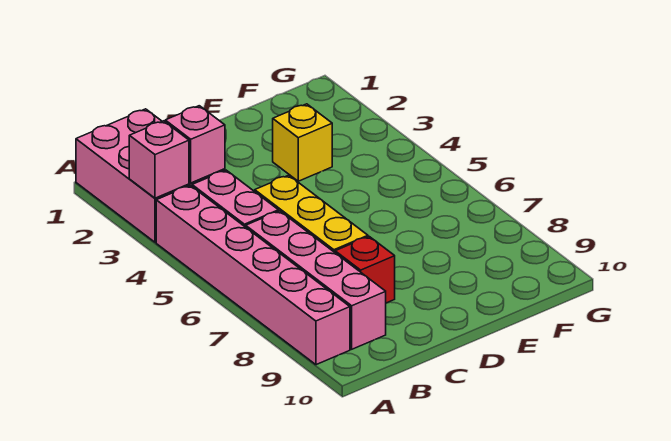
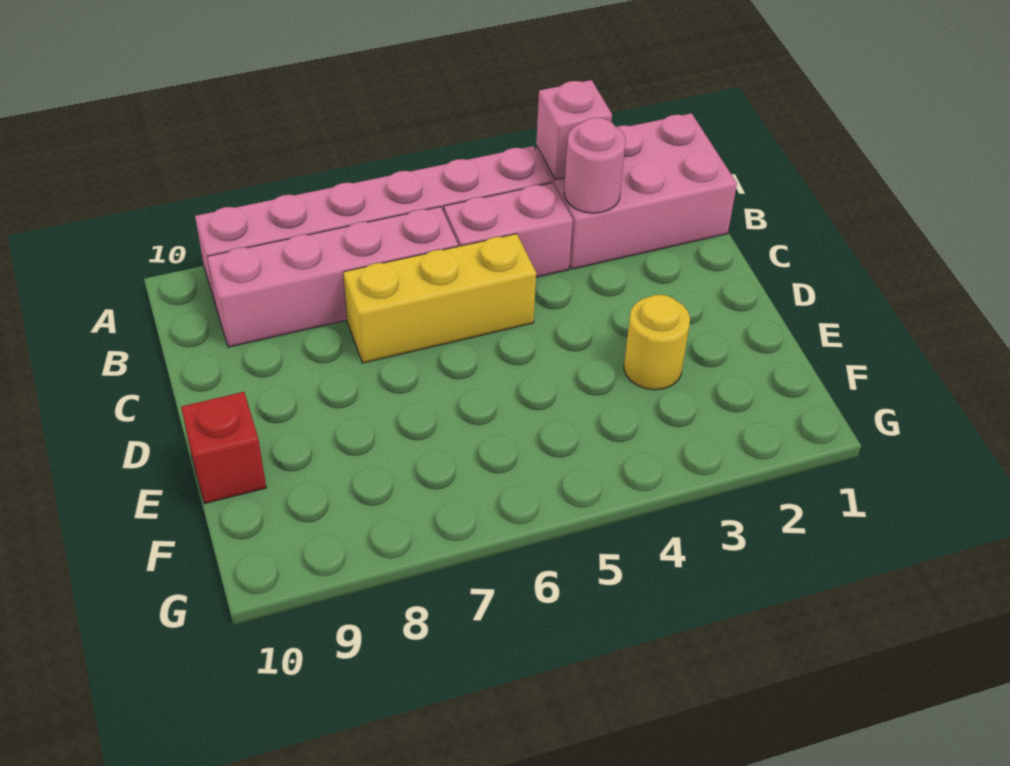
pink brick B3 level 2 -> pink round brick B3 level 2
red brick C8 level 1 -> red brick E10 level 1
yellow brick E3 level 1 -> yellow round brick E3 level 1

